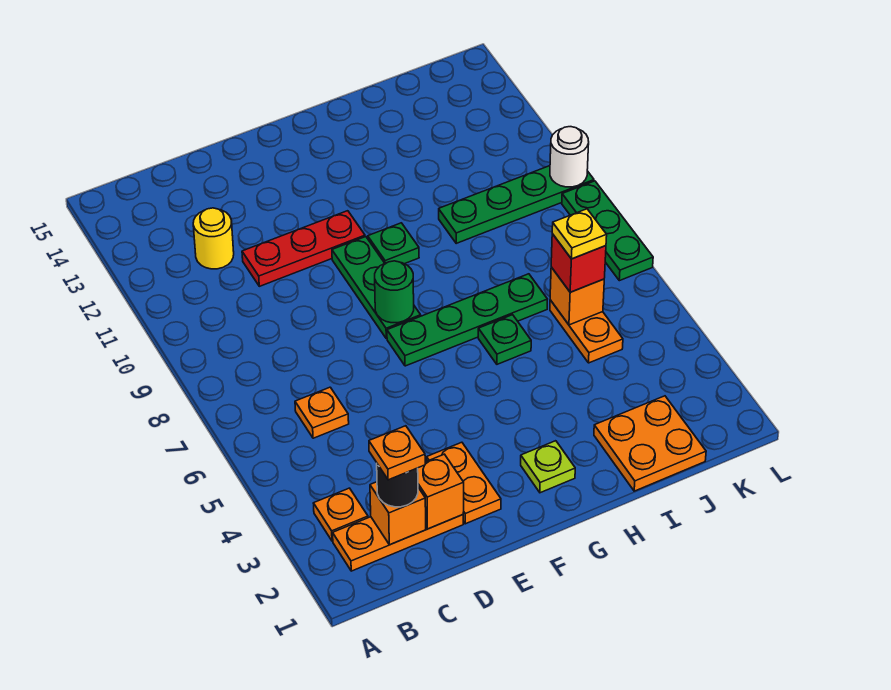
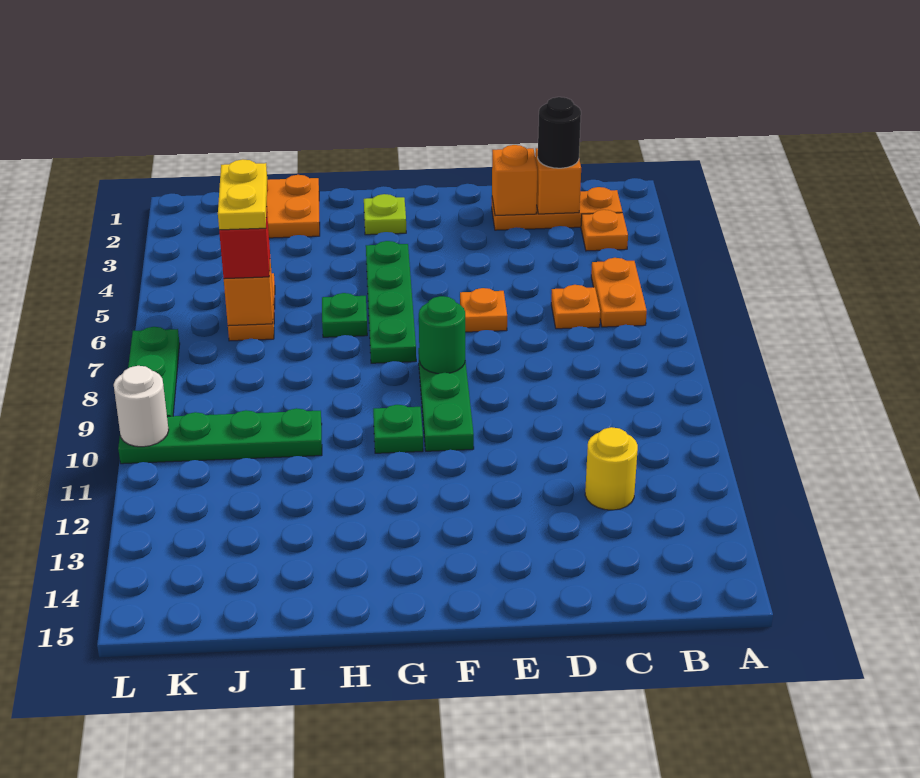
orange plate C2 level 4 -> orange plate E6 level 1
red plate D11:F11 level 1 -> none
orange plate E2:E3 level 1 -> orange plate B5:B6 level 1
green plate F7:I7 level 1 -> green plate G4:G7 level 1
yellow plate J6 level 4 -> yellow plate J5:J6 level 4

